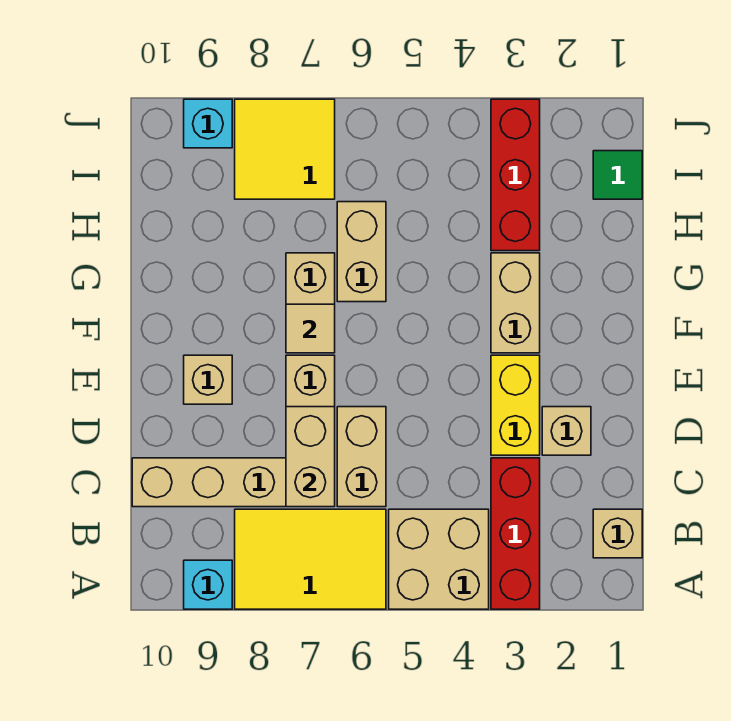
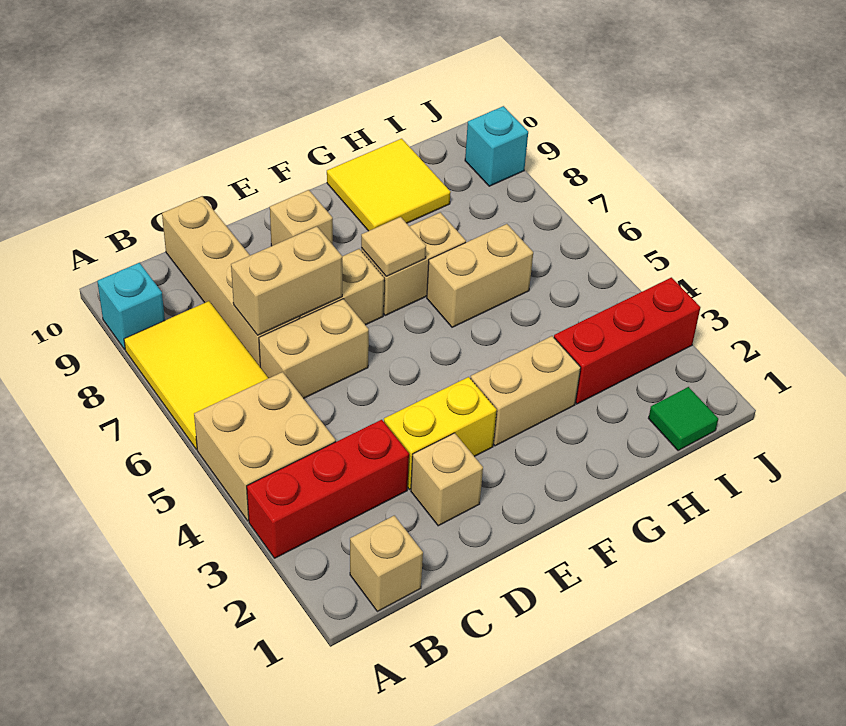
yellow tile I7:J8 level 1 -> yellow tile G9:H10 level 1

